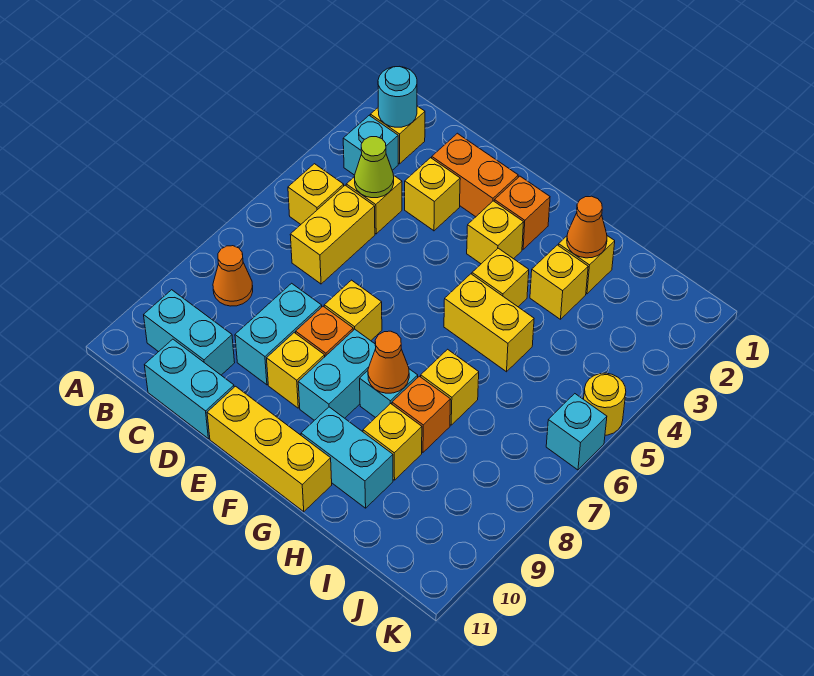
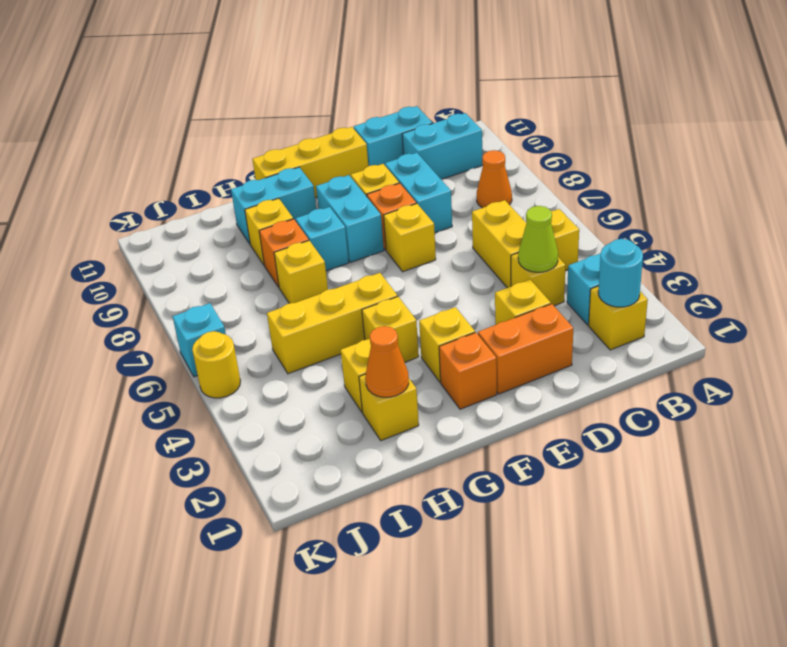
yellow brick G5:H5 level 1 -> yellow brick G5:I5 level 1
orange cone G8 level 2 -> none

